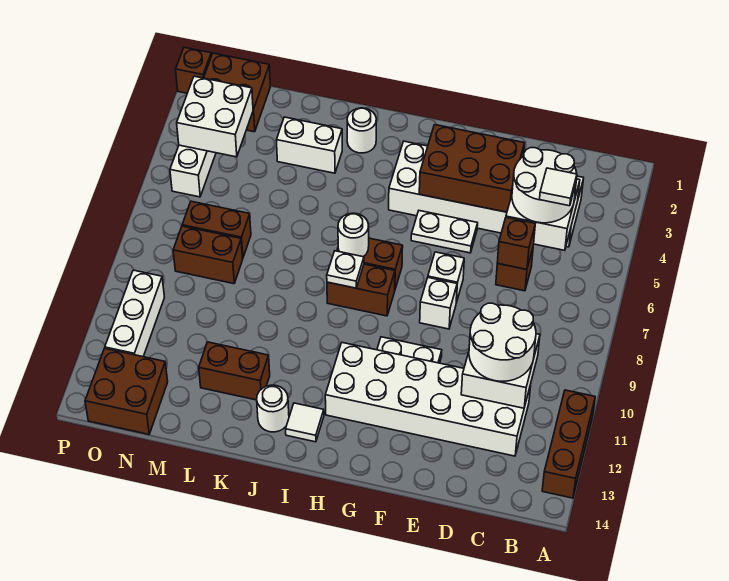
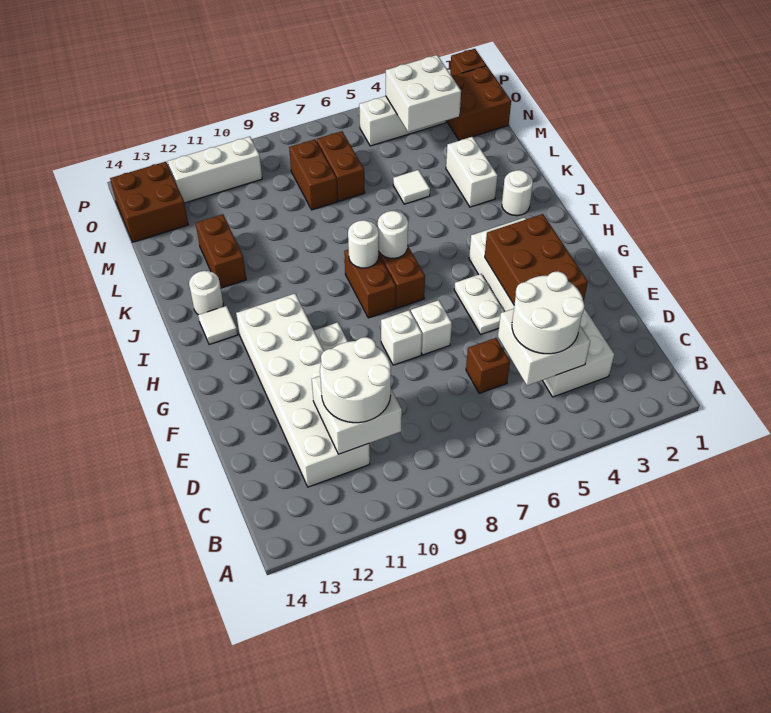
brown brick A11:A13 level 1 -> none
white tile C5 level 4 -> white tile L5 level 1
brown brick D6 level 2 -> none
white plate I8 level 2 -> white round brick I8 level 2

